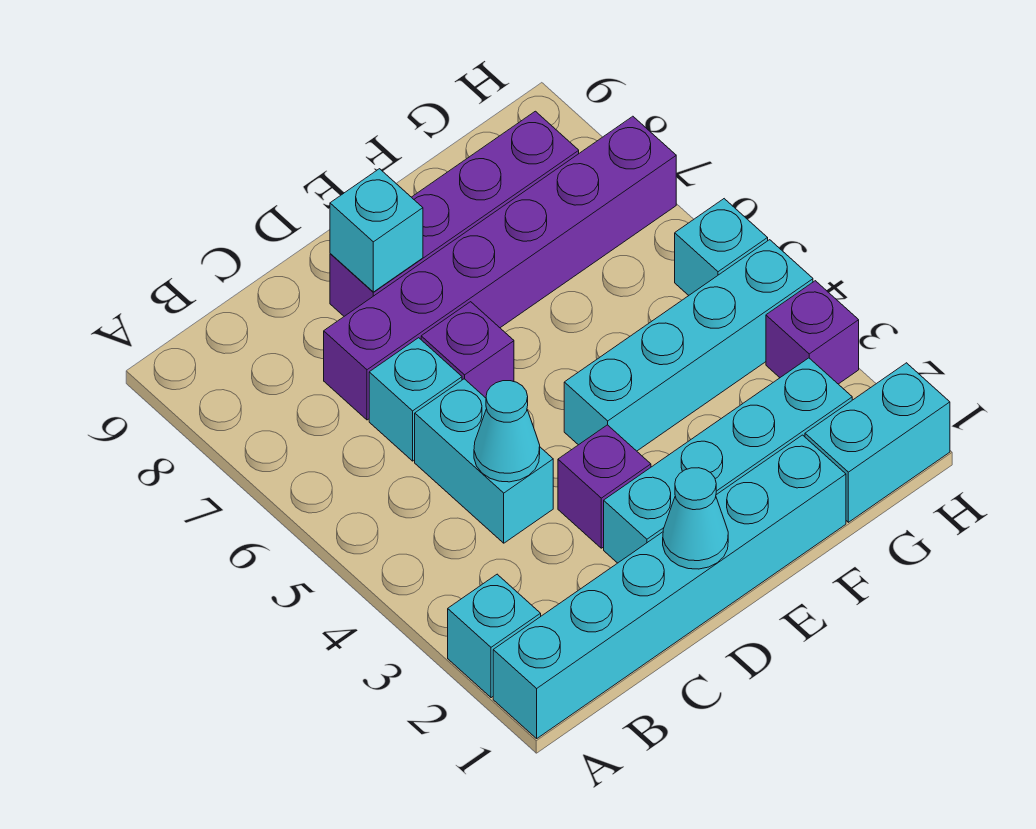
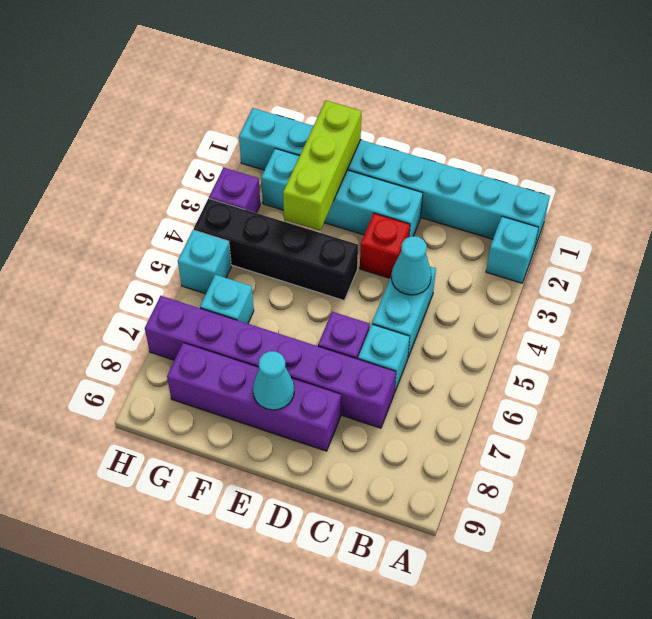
cyan cone D1 level 2 -> cyan cone E8 level 2
purple brick D3 level 1 -> red brick D3 level 1
cyan brick D8 level 2 -> cyan brick G6 level 1
cyan brick E4:H4 level 1 -> black brick E4:H4 level 1
none -> lime brick F1:F3 level 2

